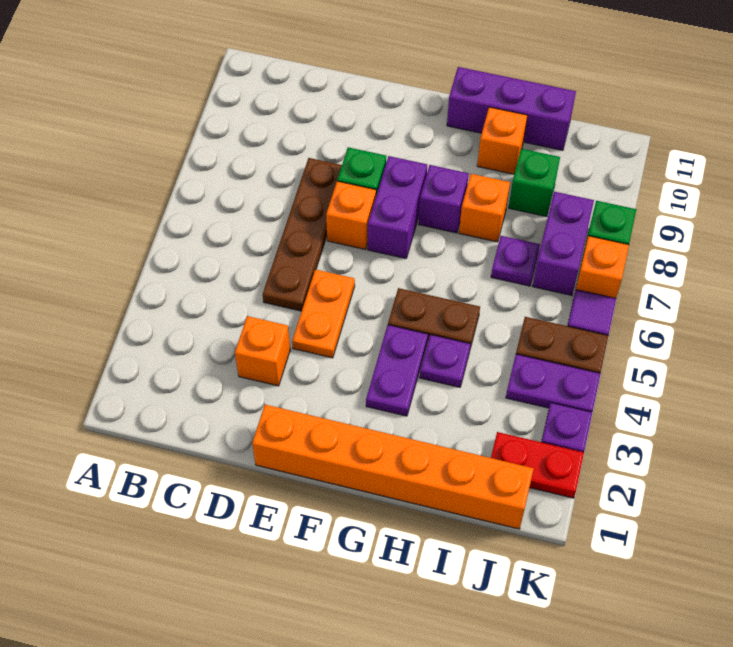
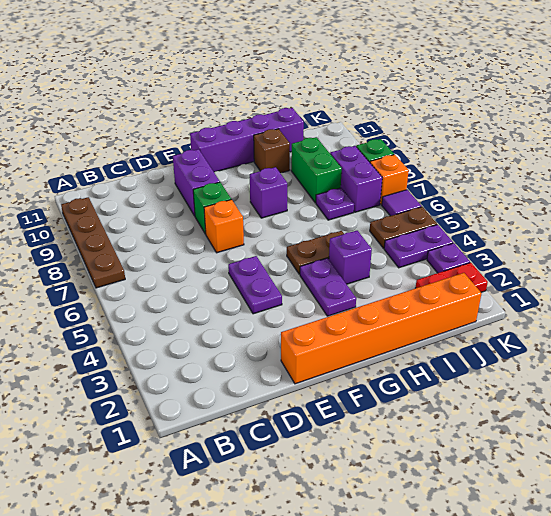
orange brick D3 level 1 -> none
brown plate D5:D8 level 1 -> brown plate A7:A10 level 1
orange plate E4:E5 level 1 -> purple plate E4:E5 level 1
purple brick F7:F8 level 1 -> purple brick E9:E10 level 1
purple brick G11:I11 level 1 -> purple brick F11:I11 level 1
purple plate H4 level 1 -> purple brick H4 level 1
orange brick H8 level 1 -> none
orange brick H10 level 1 -> brown brick H10 level 1
green brick I9 level 1 -> green brick I8:I9 level 1

